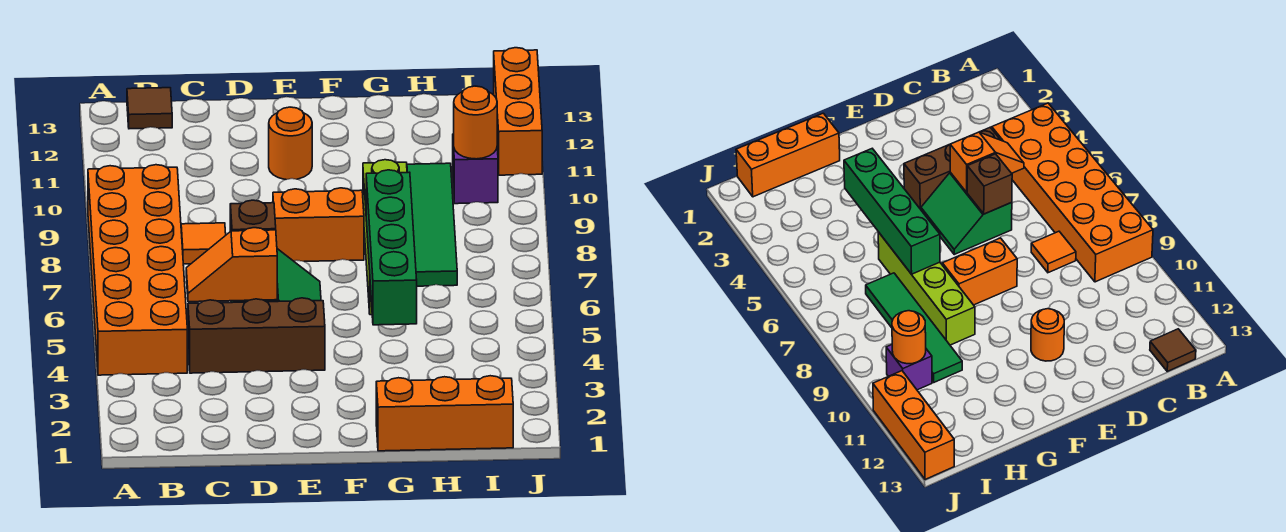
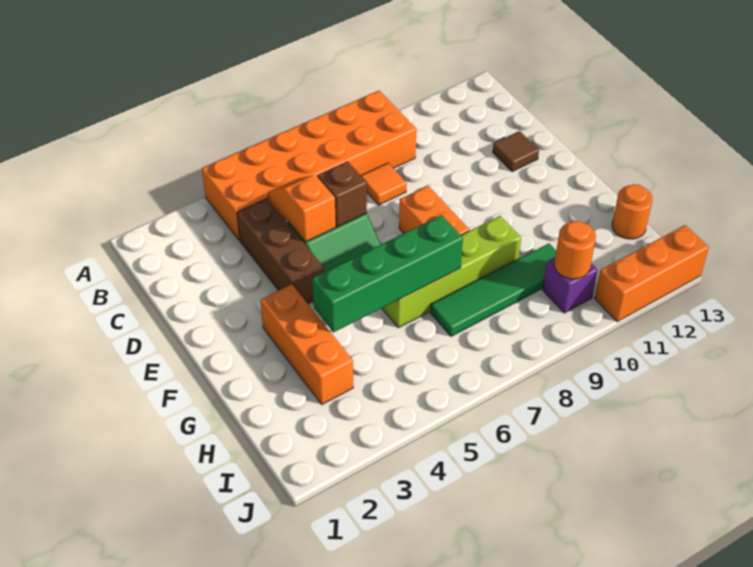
brown tile B13 level 1 -> brown tile D12 level 1
orange round brick E11 level 1 -> orange round brick H13 level 1
orange brick G1:I1 level 1 -> orange brick F3:H3 level 1

